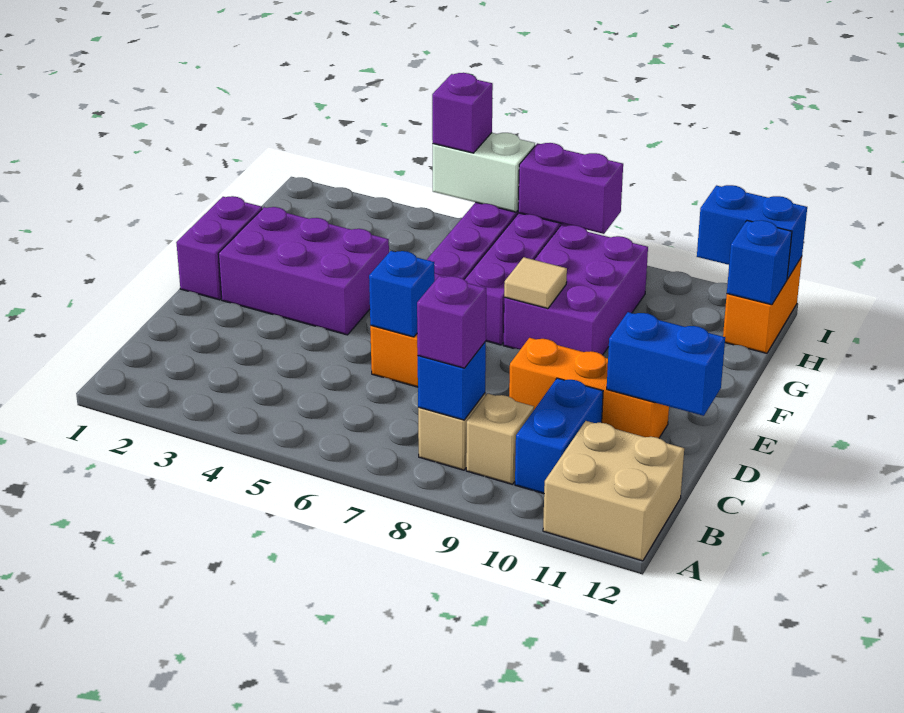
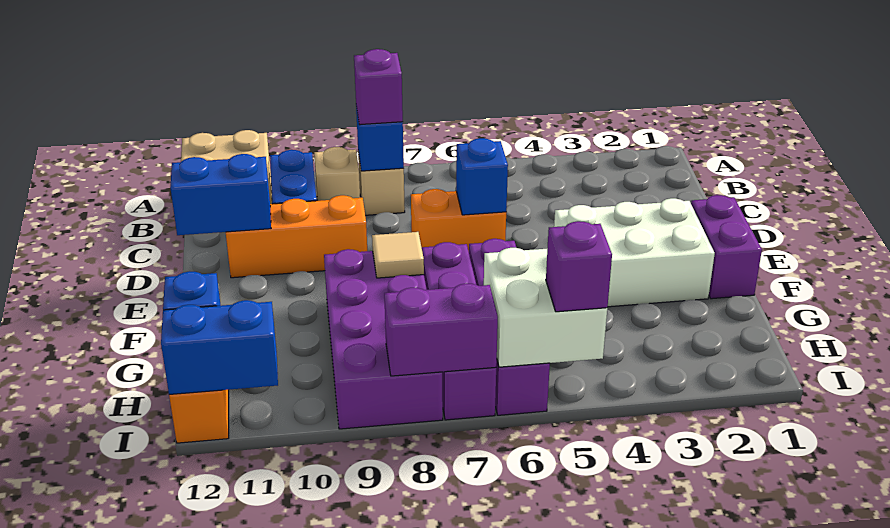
purple brick E2:F4 level 1 -> white brick E2:F4 level 1
purple brick F8:H9 level 1 -> purple brick F8:I9 level 1
white brick I5:I6 level 2 -> white brick H5:I6 level 2

